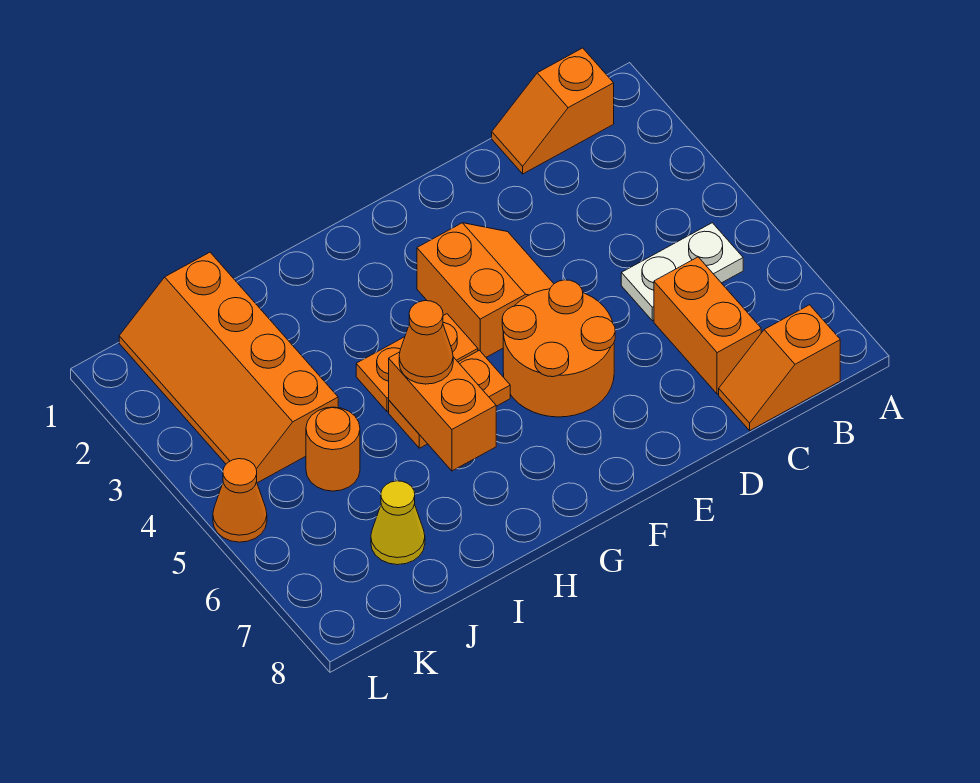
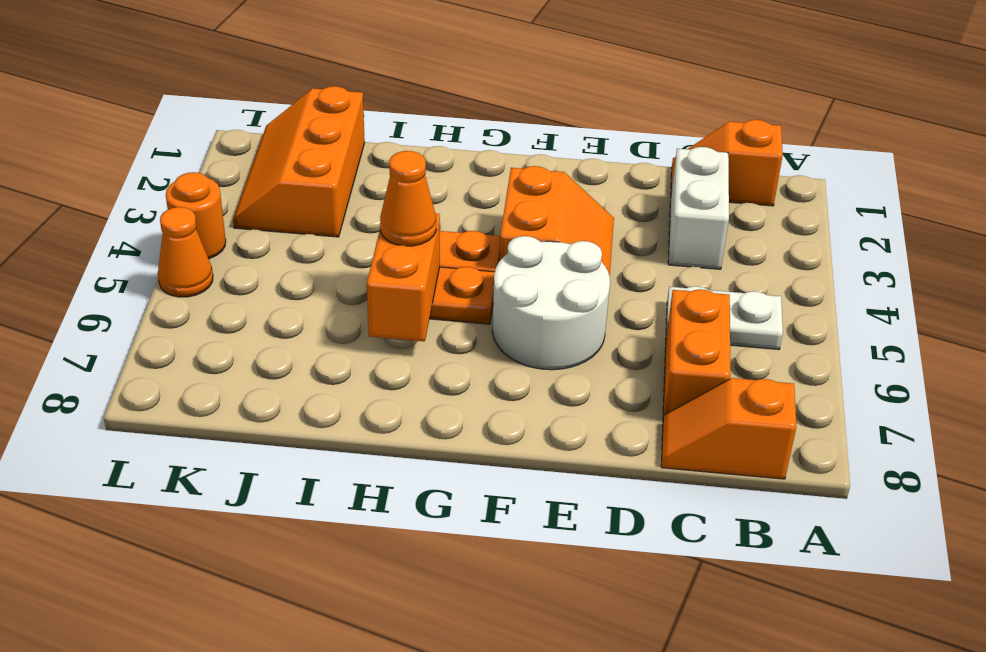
none -> white brick C2:C3 level 1
orange round brick E5:F6 level 1 -> white round brick E5:F6 level 1
orange slope J1:K4 level 1 top J -> orange slope J1:K3 level 1 top J
orange round brick J5 level 1 -> orange round brick L4 level 1
yellow cone J7 level 1 -> none

